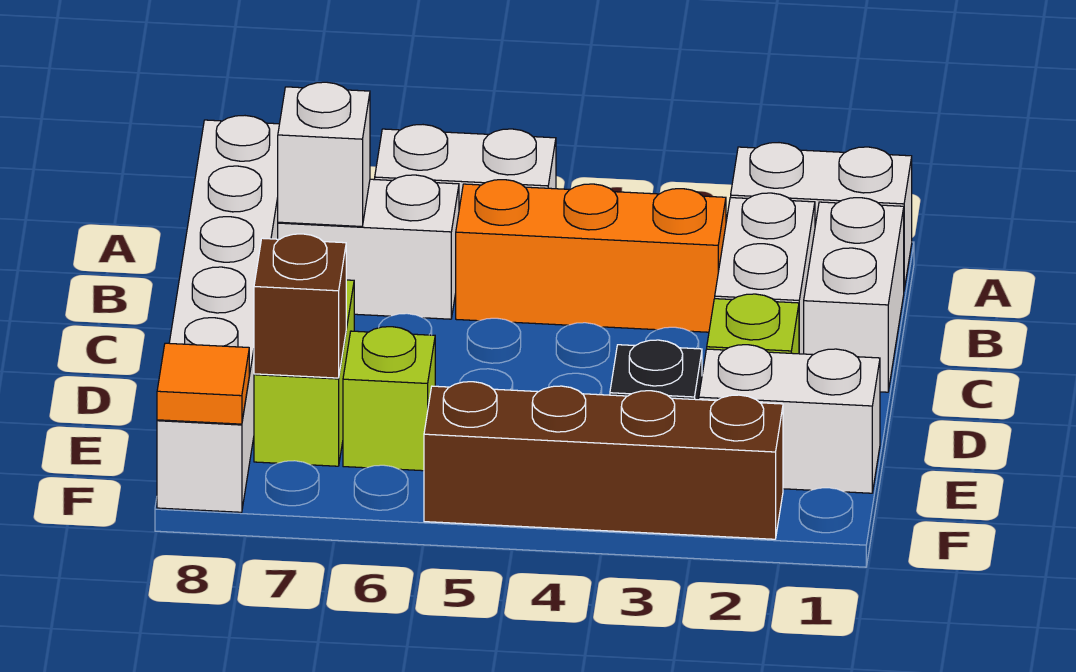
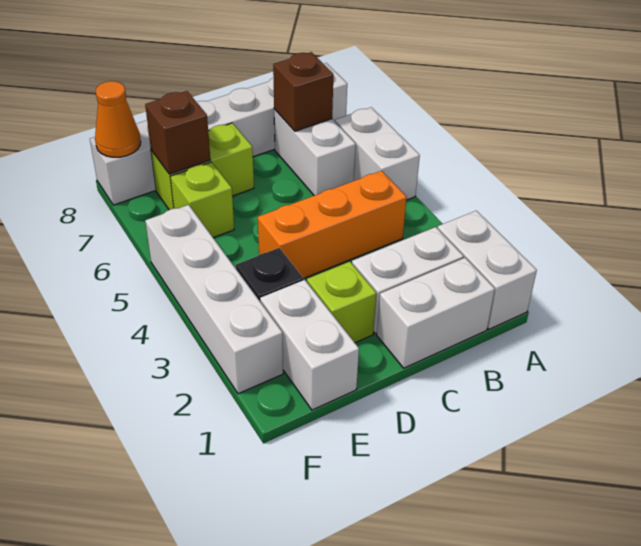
orange brick B3:B5 level 1 -> orange brick B4:D4 level 1
white brick B7 level 2 -> brown brick B7 level 2
brown brick F2:F5 level 1 -> white brick F2:F5 level 1
orange tile F8 level 2 -> orange cone F8 level 2

